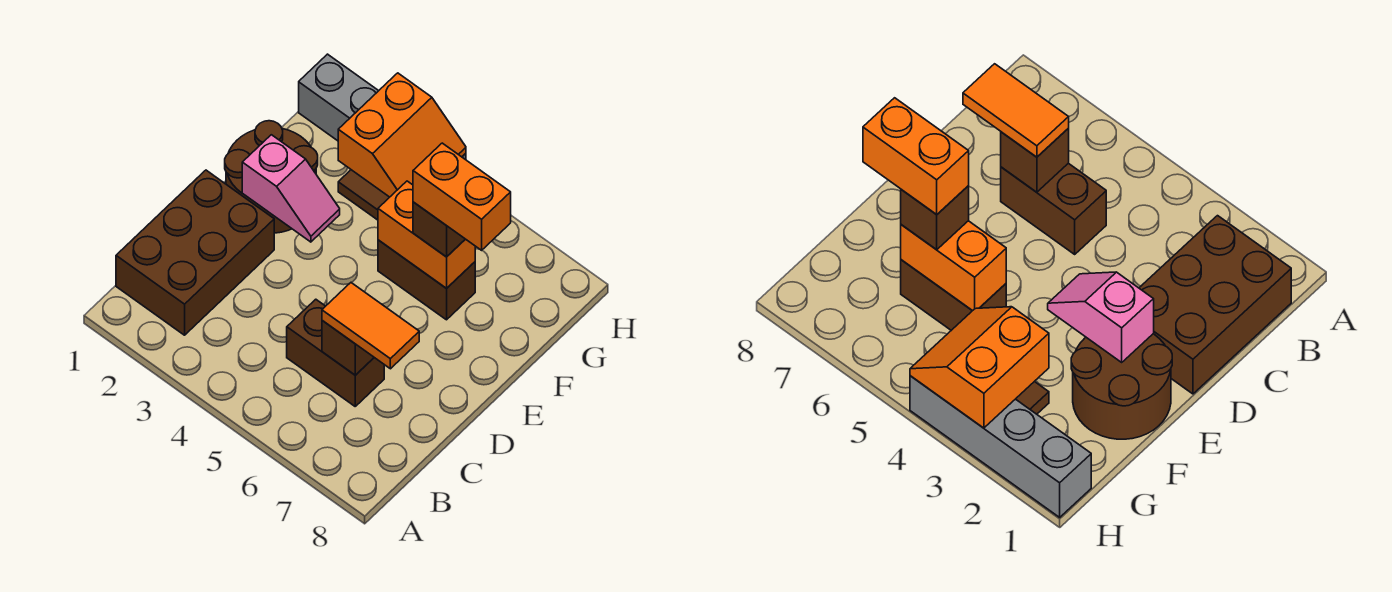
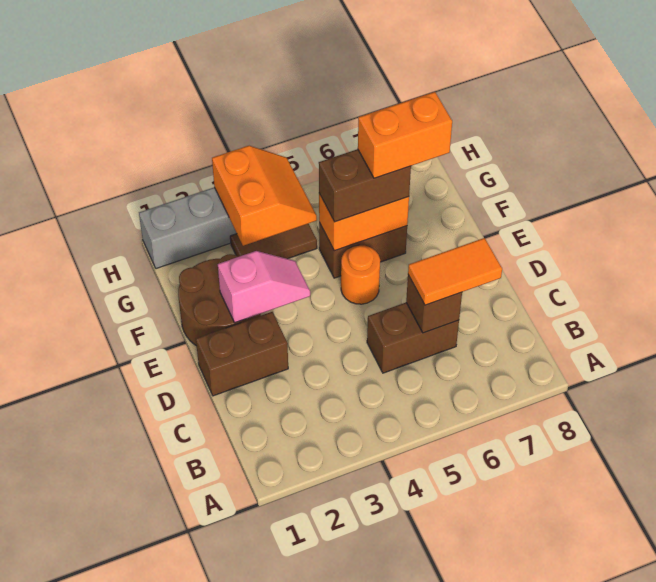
brown brick B1:D2 level 1 -> brown brick D1:D2 level 1
none -> orange round brick E5 level 1
brown brick F6 level 3 -> brown brick F5:F6 level 3

